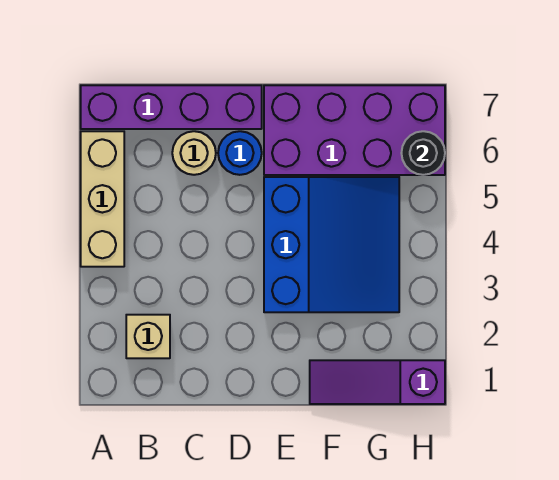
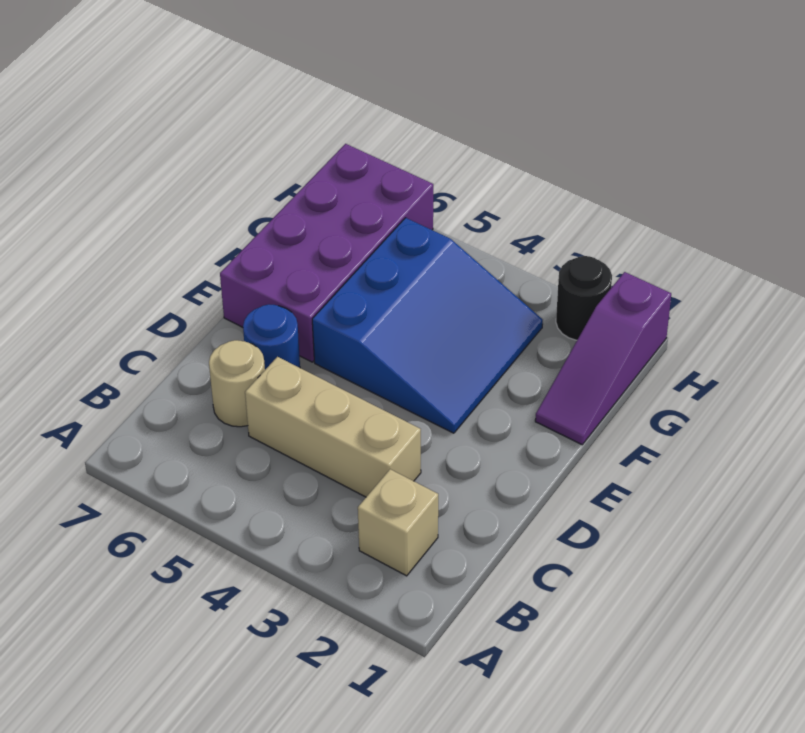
tan brick A4:A6 level 1 -> tan brick C3:C5 level 1
purple brick A7:D7 level 1 -> none
blue slope E3:G5 level 1 top E -> blue slope E3:G5 level 1 top 5
black round brick H6 level 2 -> black round brick H2 level 1

